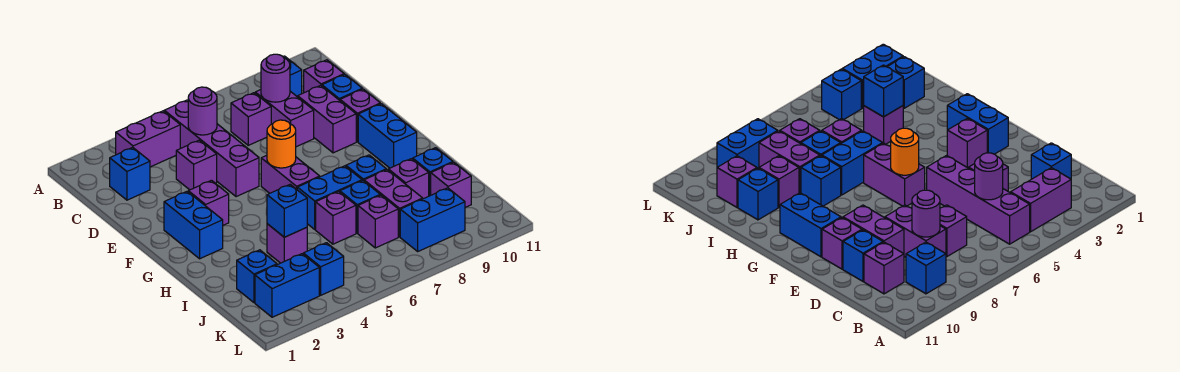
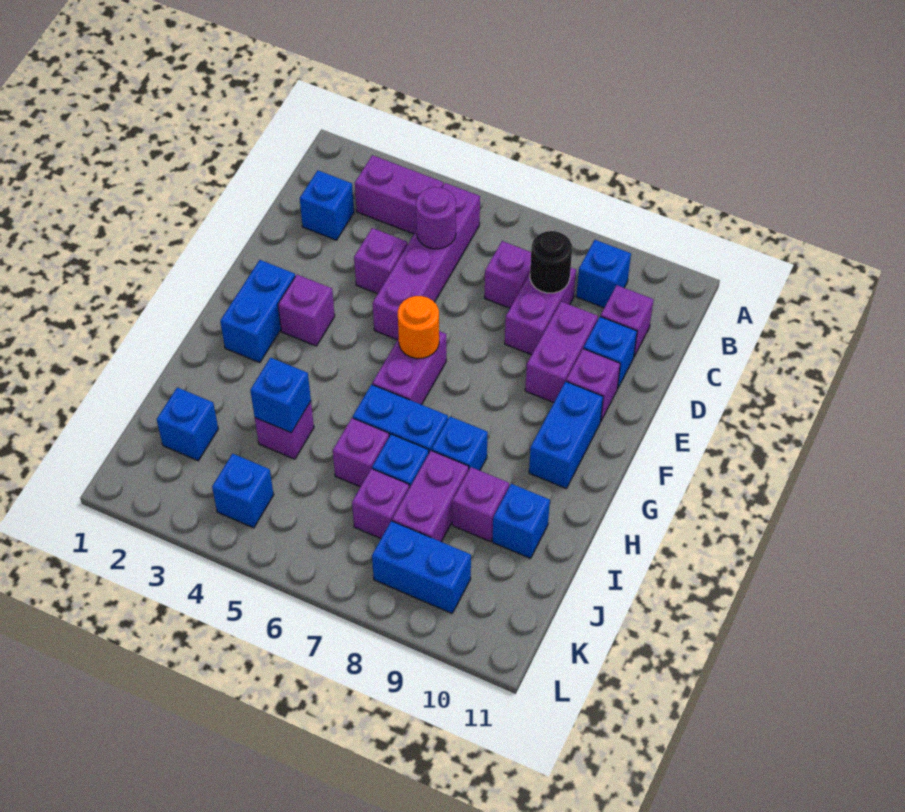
purple round brick C8 level 2 -> black round brick C8 level 2
purple brick J10 level 1 -> none
blue brick K2:K3 level 1 -> none

